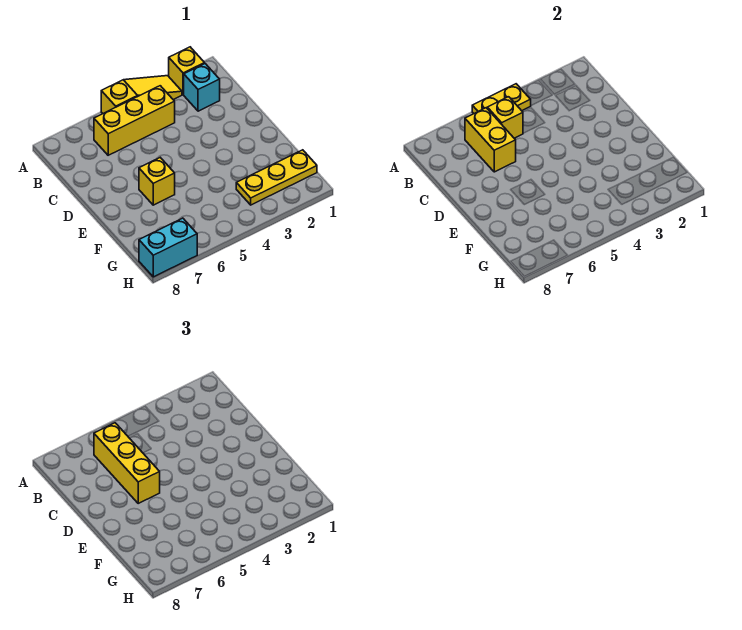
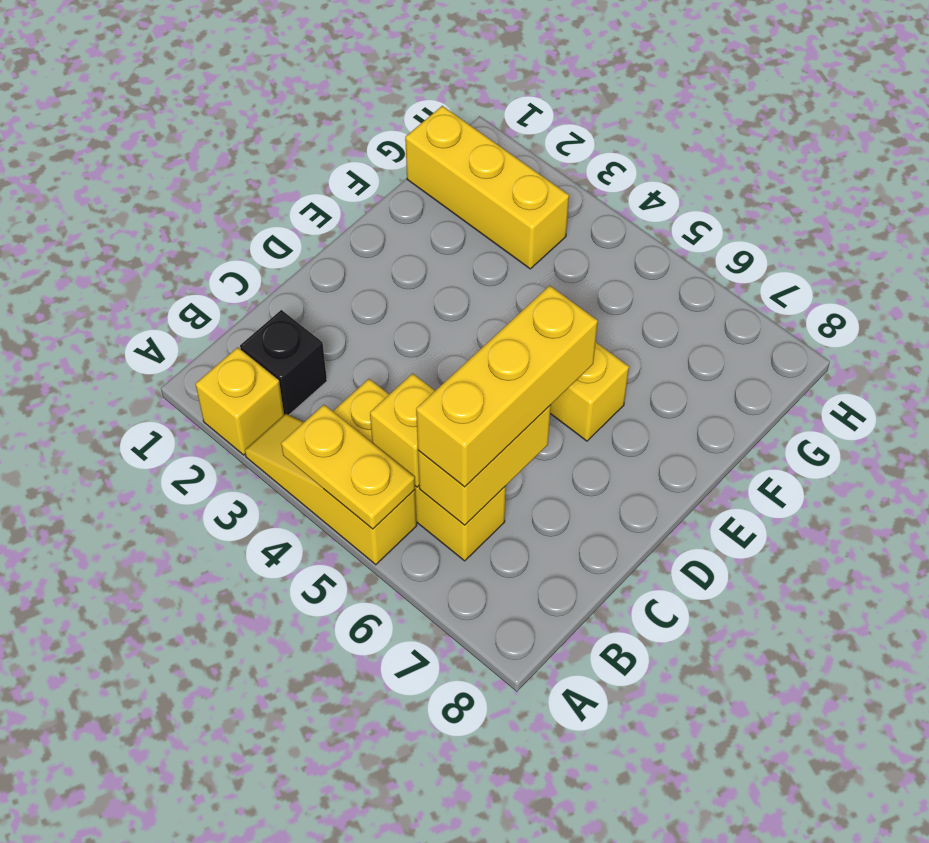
cyan brick B2 level 1 -> black brick B2 level 1
yellow plate G1:G3 level 1 -> yellow brick G1:G3 level 1
cyan brick H7:H8 level 1 -> none

